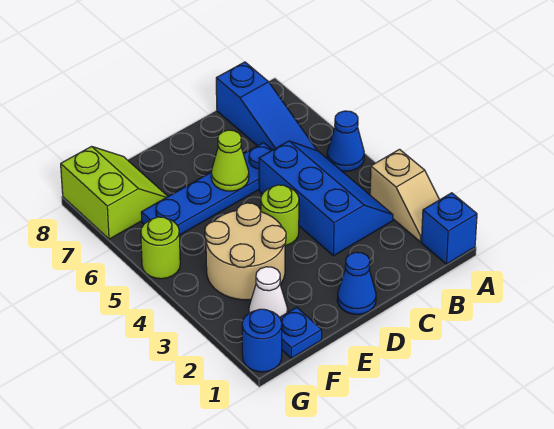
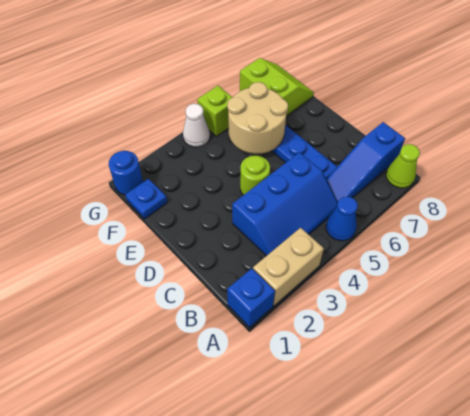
tan slope A2:A3 level 1 top 3 -> tan brick A2:A3 level 1
blue cone D1 level 1 -> none
lime cone D6 level 2 -> lime cone A8 level 1
tan round brick E3:F4 level 1 -> tan round brick E5:F6 level 2
white cone F2 level 1 -> white cone G4 level 1
lime slope F7:G8 level 1 top G -> lime slope F7:G8 level 1 top 7
lime round brick G5 level 1 -> lime brick G5 level 1

